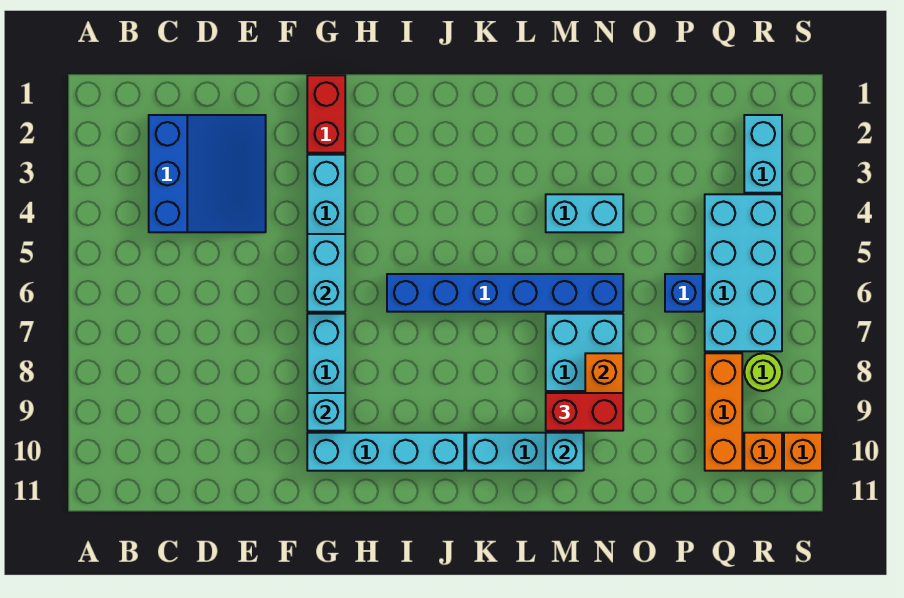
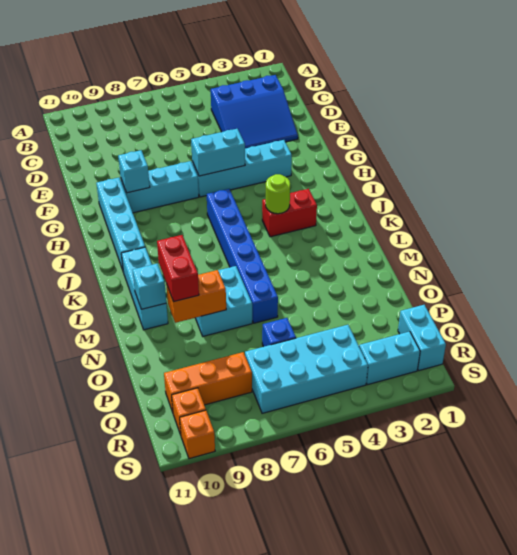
red brick G1:G2 level 1 -> red brick J3:J4 level 1
cyan brick M4:N4 level 1 -> cyan brick Q1:R1 level 1
lime round brick R8 level 1 -> lime round brick J4 level 2

